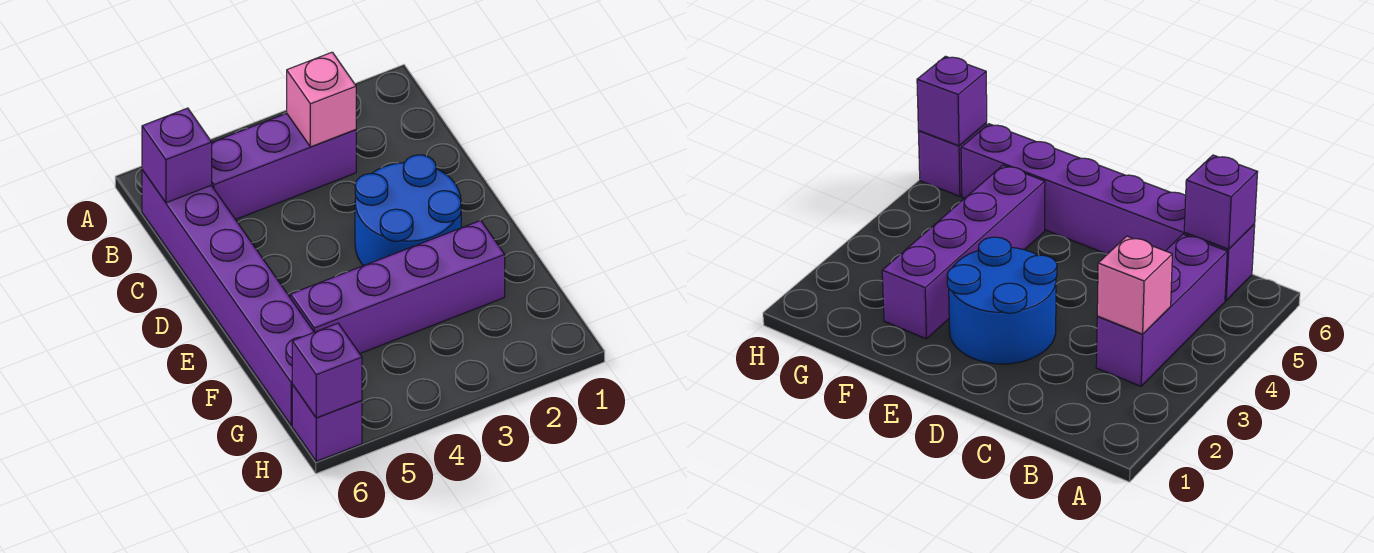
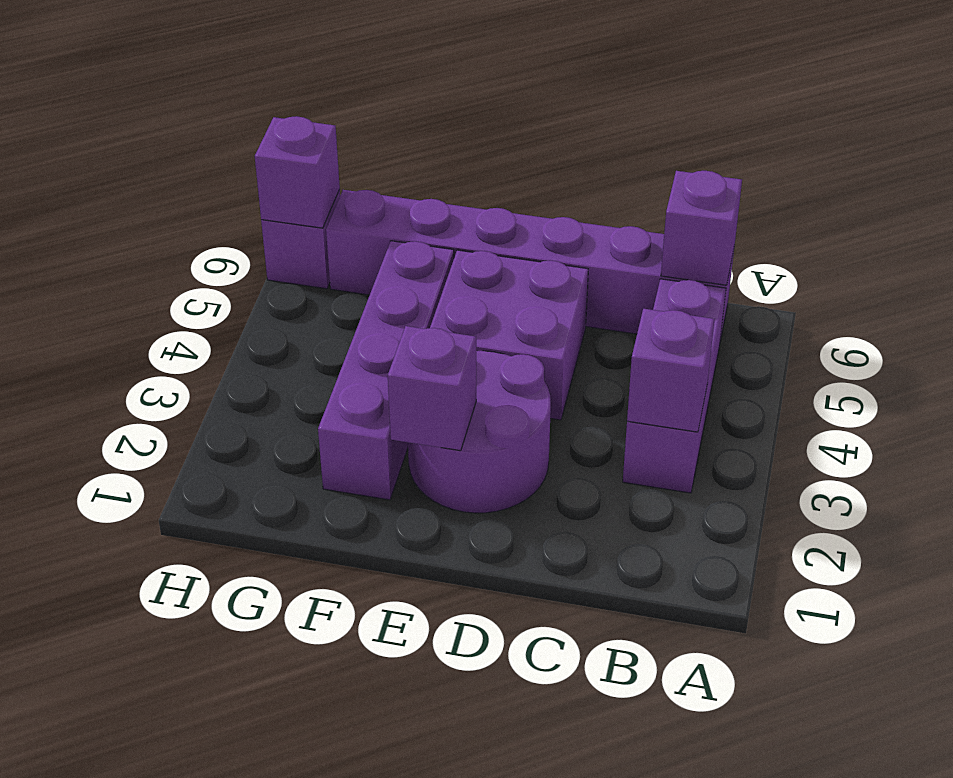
pink brick B3 level 2 -> purple brick B3 level 2
blue round brick D2:E3 level 1 -> purple round brick D2:E3 level 1
none -> purple brick D4:E5 level 1
none -> purple brick E2 level 2

